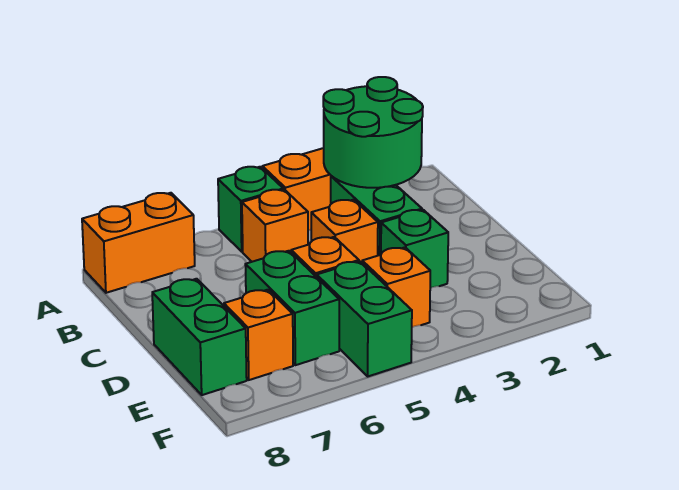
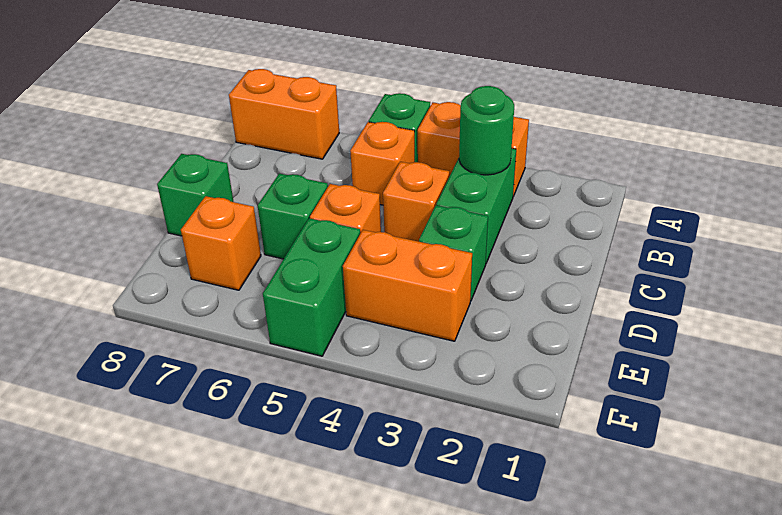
green round brick A2:B3 level 2 -> green round brick B3 level 2
green brick D6:E6 level 1 -> green brick D6 level 1
green brick D8:E8 level 1 -> green brick D8 level 1
orange brick E4 level 1 -> orange brick E3:E4 level 1

